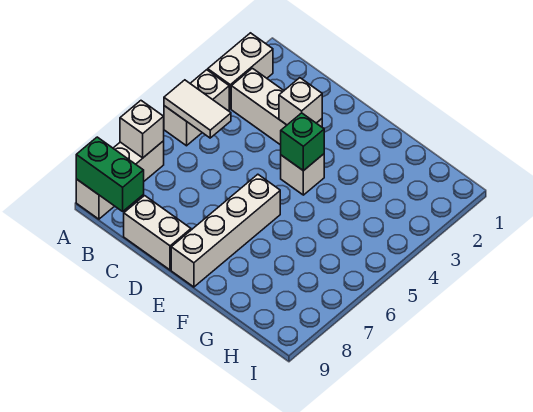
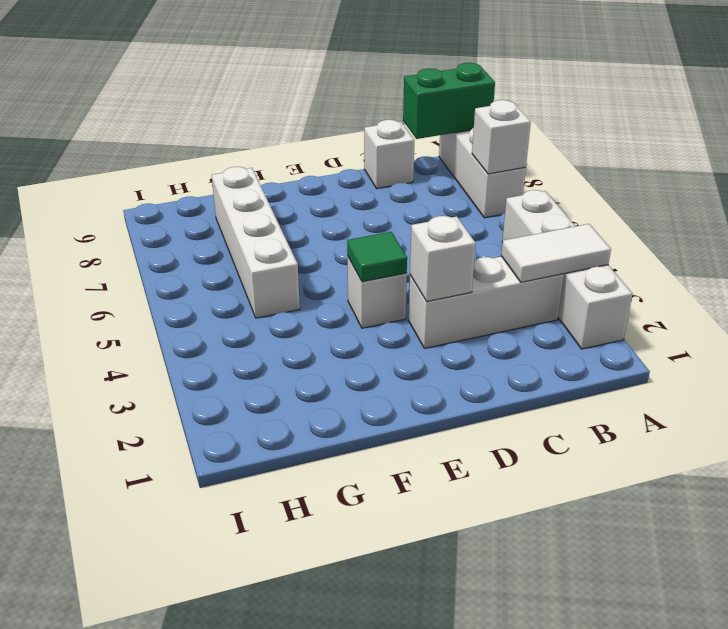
white tile A5:B5 level 2 -> white tile A3:B3 level 2
white brick C9:D9 level 1 -> white brick C9 level 1
green brick E4 level 2 -> green tile E4 level 2
white brick E6:E9 level 1 -> white brick G5:G8 level 1

